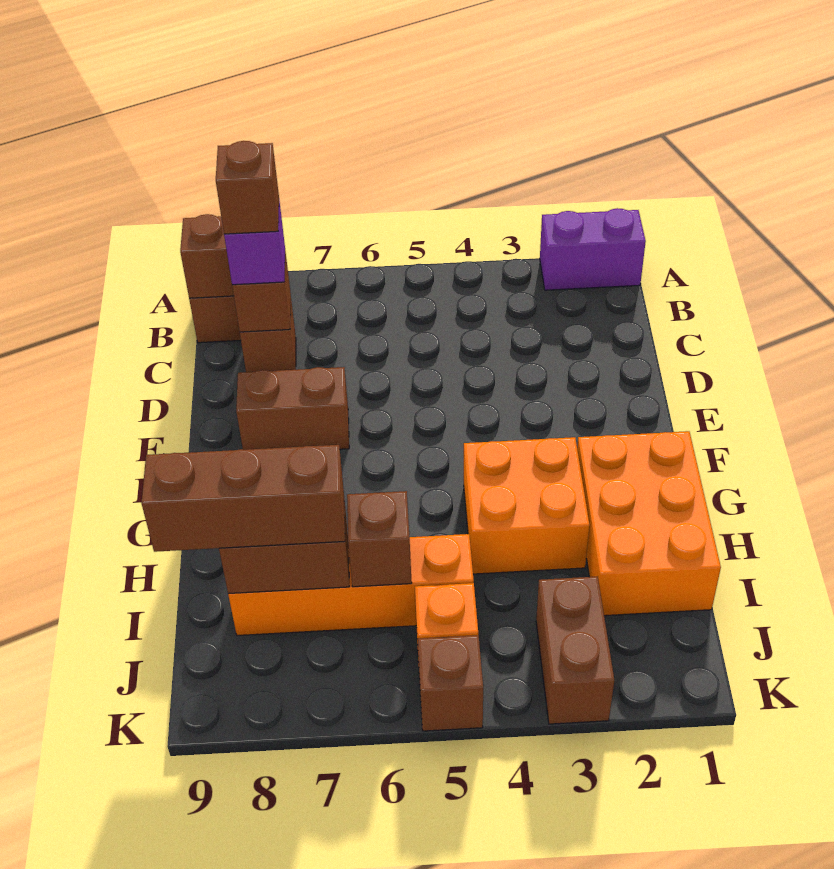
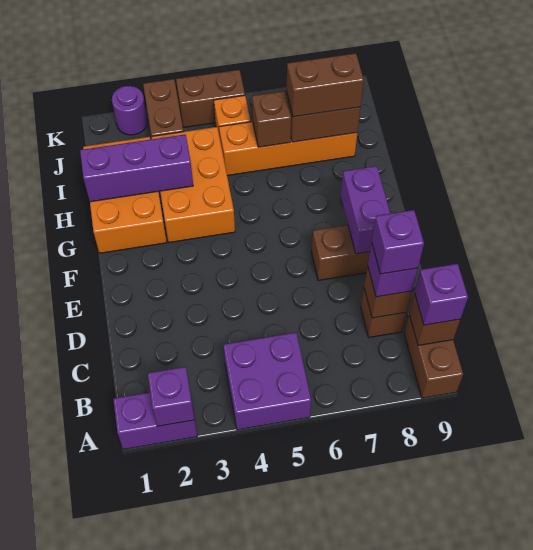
none -> purple brick A2 level 2
none -> purple brick A4:B5 level 1
none -> purple brick B9 level 3
brown brick C8 level 4 -> purple brick C8 level 4
none -> purple brick E8:F8 level 2
orange brick G3:H4 level 1 -> orange brick G3:I4 level 1
none -> purple brick H1:H3 level 2
brown brick I7:I9 level 3 -> brown brick I7:I8 level 3
none -> purple round brick K2 level 1
brown brick K5 level 1 -> brown brick K4:K5 level 1

